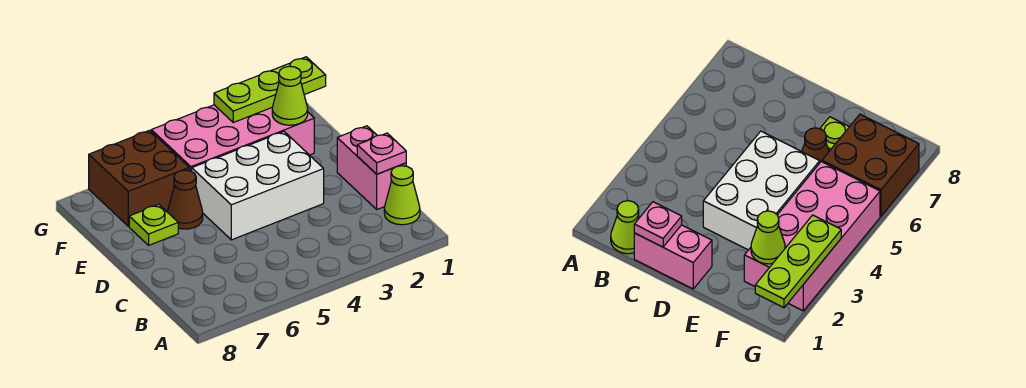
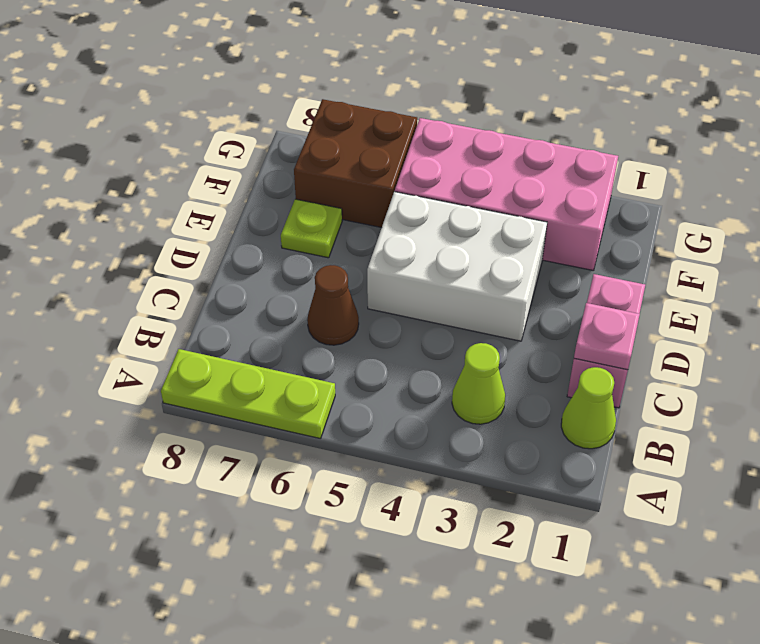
brown cone E6 level 1 -> brown cone C6 level 1
lime cone F2 level 2 -> lime cone B3 level 1
lime plate G1:G3 level 2 -> lime plate A6:A8 level 1

